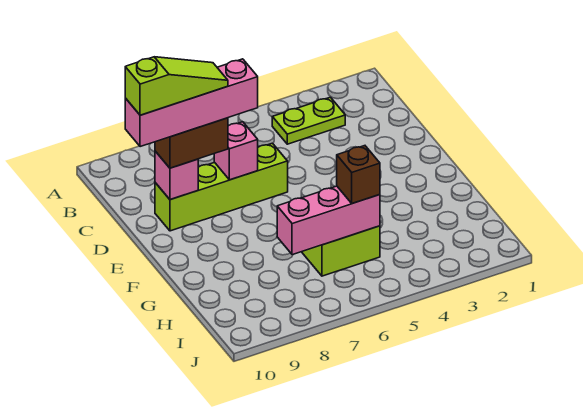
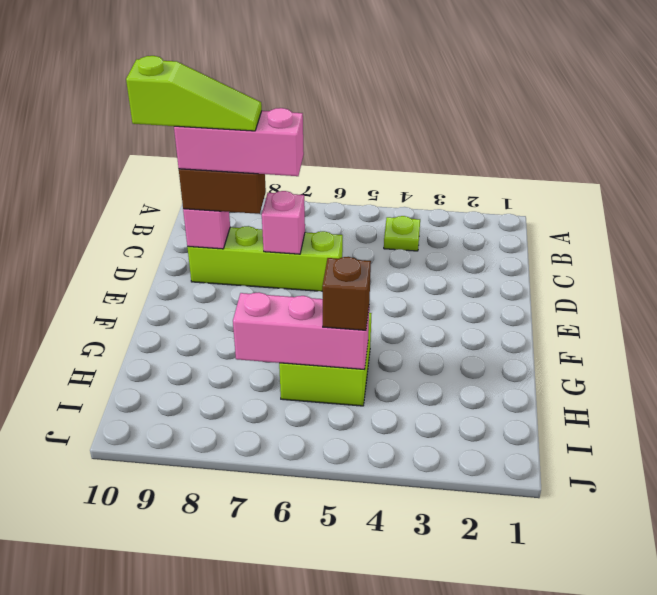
lime plate B3:B4 level 1 -> lime plate B4 level 1
pink brick D7:D10 level 4 -> pink brick D7:D9 level 4

